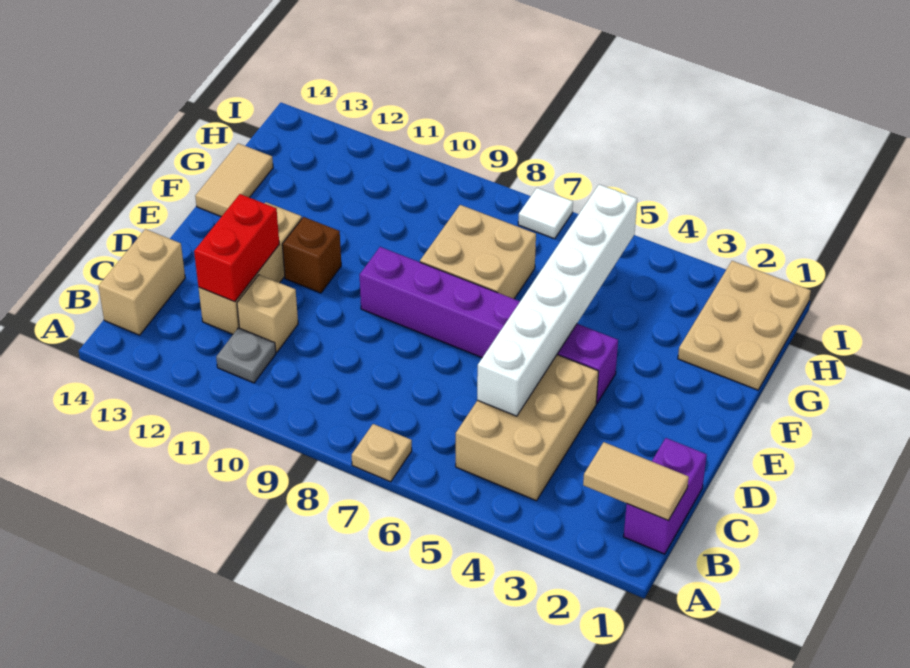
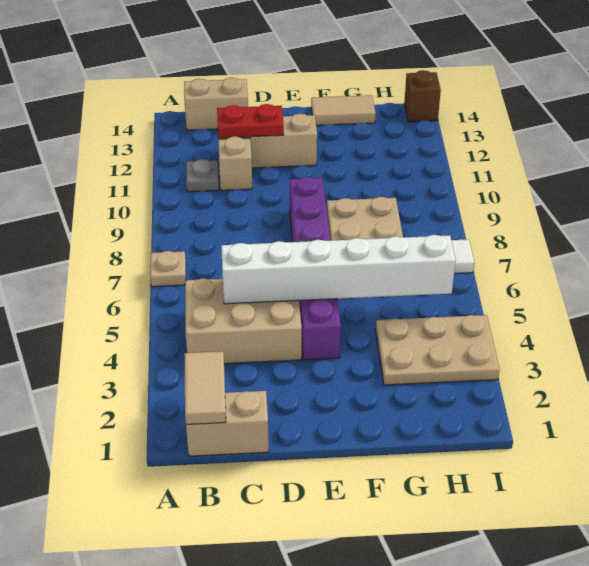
purple brick B1:C1 level 1 -> tan brick B1:C1 level 1
red brick C12:D12 level 2 -> red plate C12:D12 level 2
brown brick E11 level 1 -> brown brick I14 level 1
tan plate G1:I2 level 1 -> tan plate G3:I4 level 1

